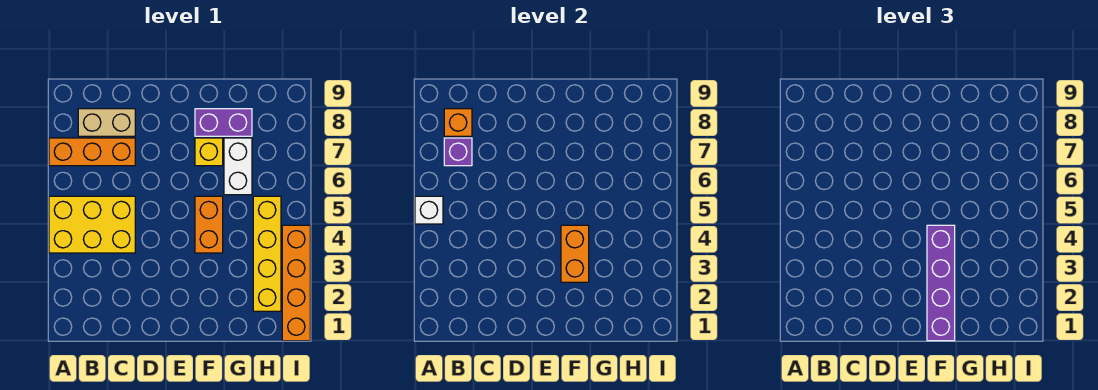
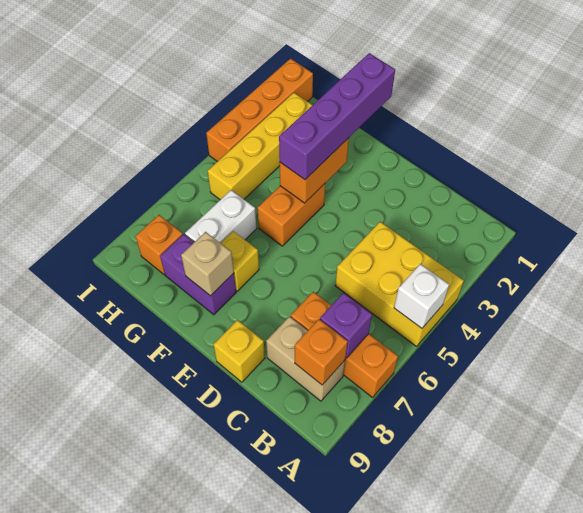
none -> yellow brick D9 level 1
none -> tan brick F8 level 2
none -> orange brick H8 level 1

